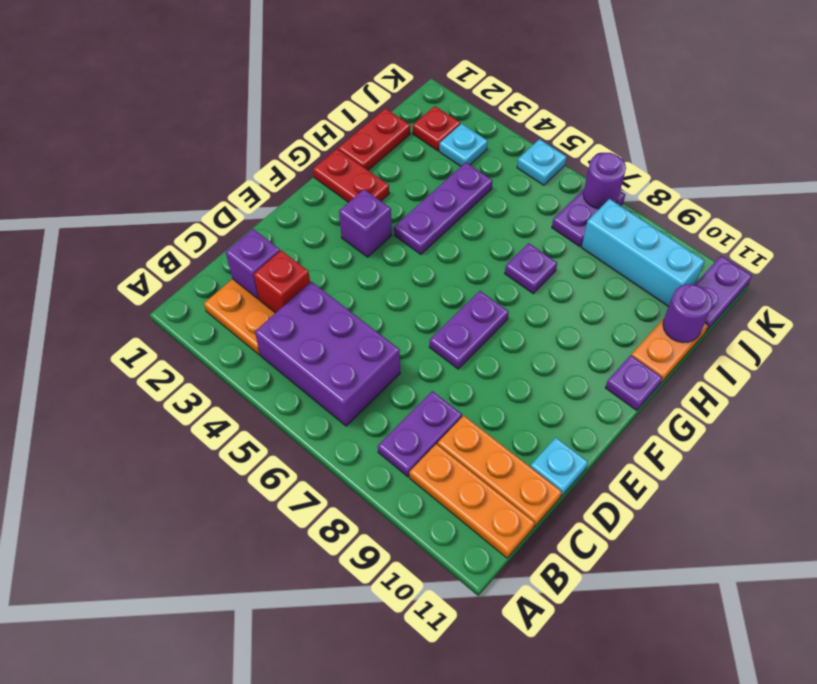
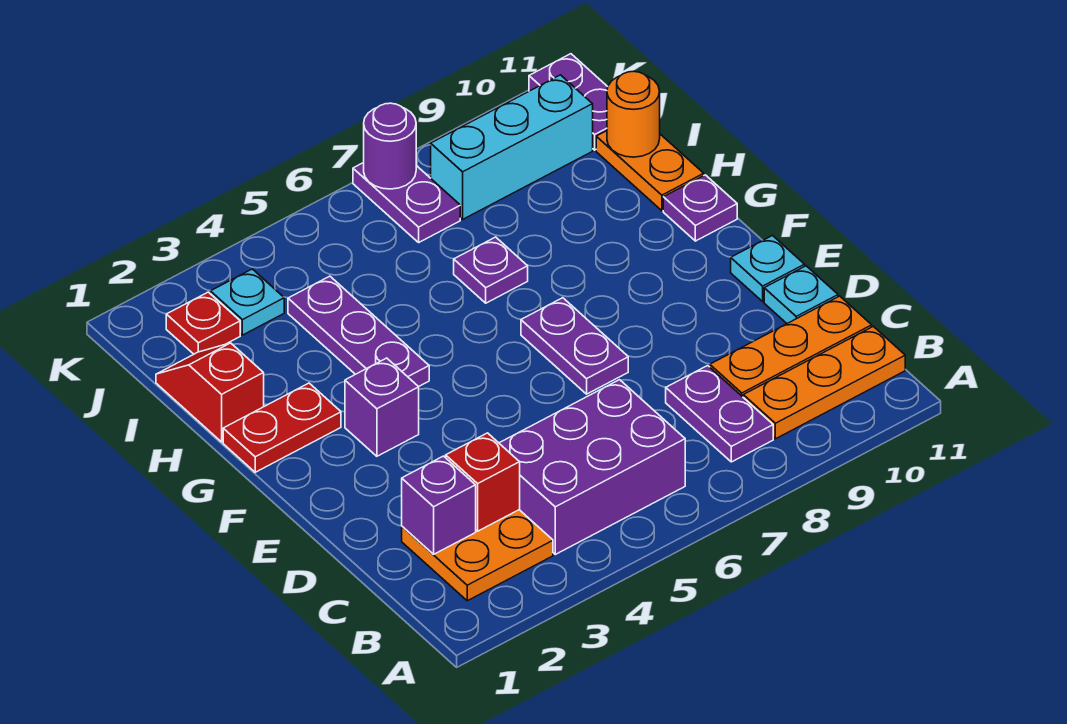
red plate H1:I1 level 1 -> red slope H1:I1 level 1 top H
purple round brick I11 level 2 -> orange round brick I11 level 2
cyan plate K5 level 1 -> cyan plate E11 level 1

